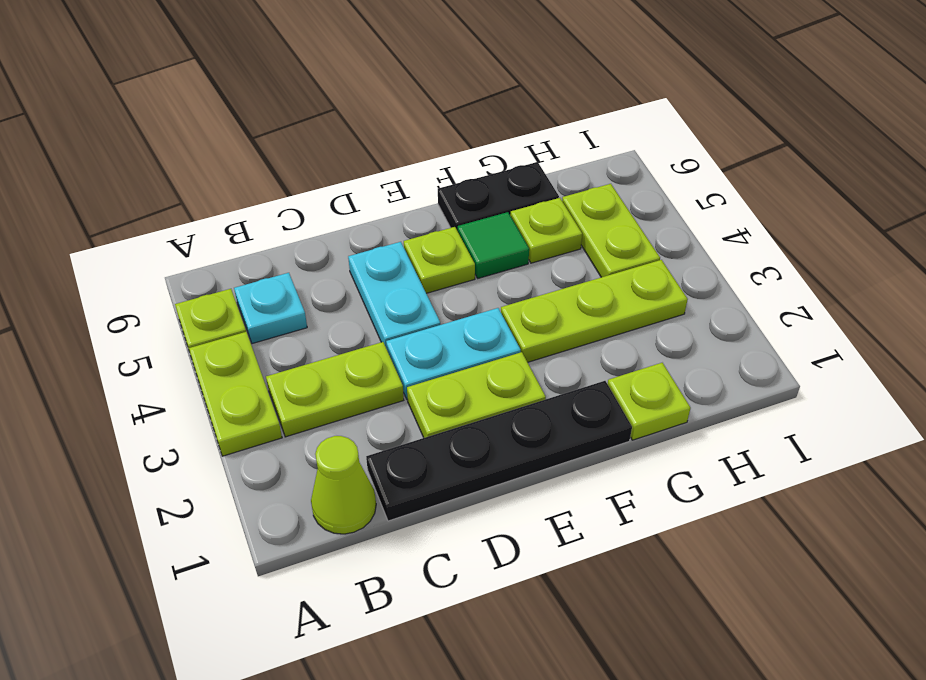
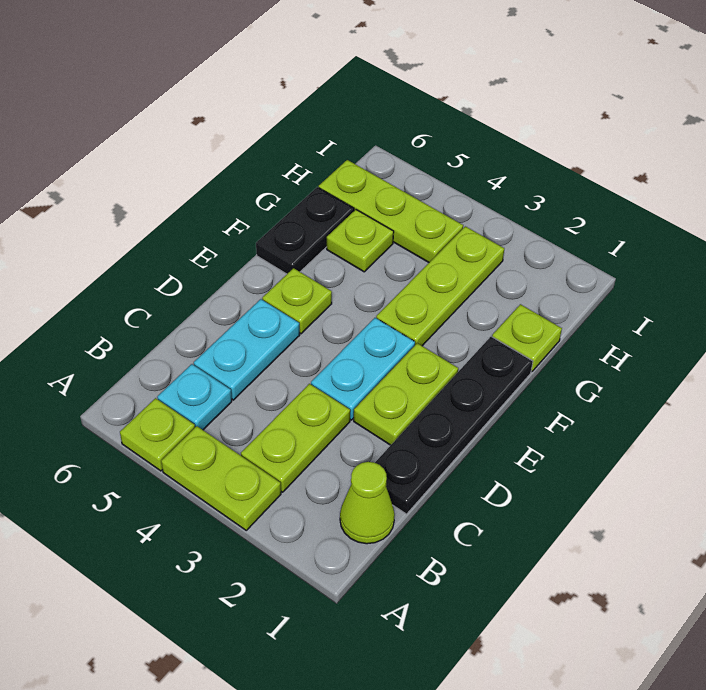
cyan plate D4:D5 level 1 -> cyan plate C5:D5 level 1
green tile F5 level 1 -> none
lime plate H4:H5 level 1 -> lime plate H4:H6 level 1

